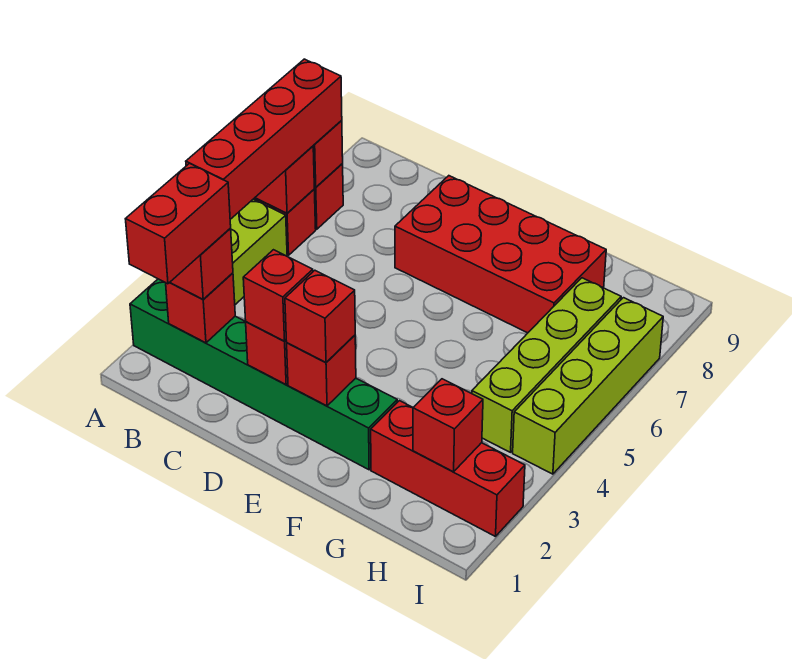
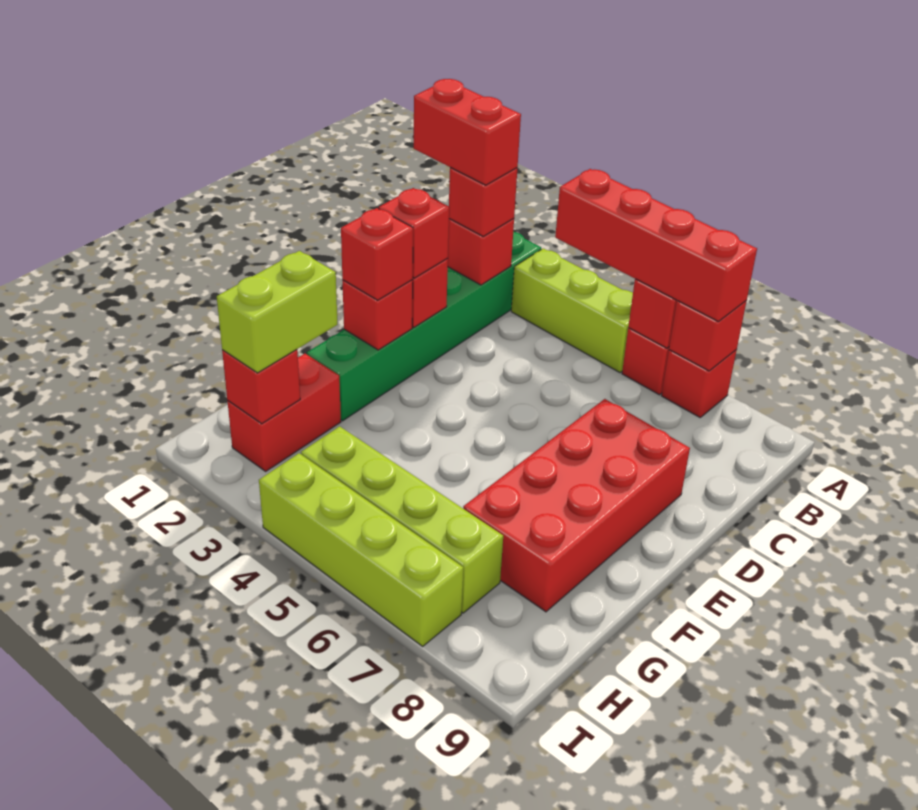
red brick G2:I2 level 1 -> red brick G2:H2 level 1
none -> lime brick G2:H2 level 3

